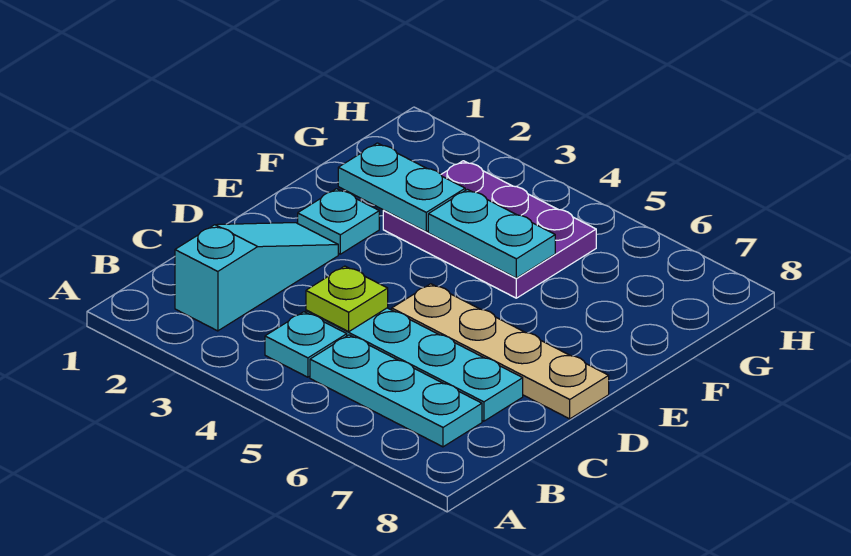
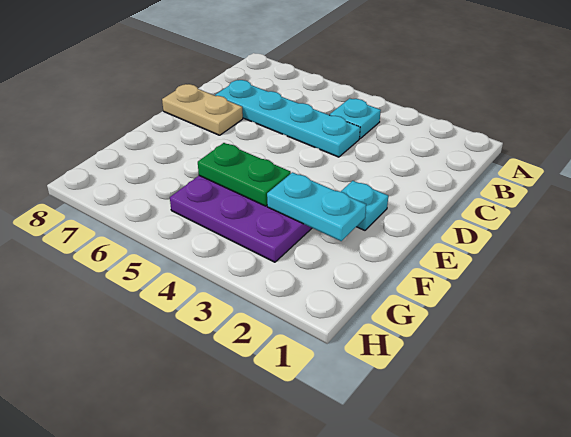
cyan slope B2:D2 level 1 top B -> none
cyan plate B5:B7 level 1 -> none
lime plate C4 level 2 -> none
tan plate D5:D8 level 1 -> tan plate D7:D8 level 1
cyan plate F4:F5 level 2 -> green plate F4:F5 level 2

